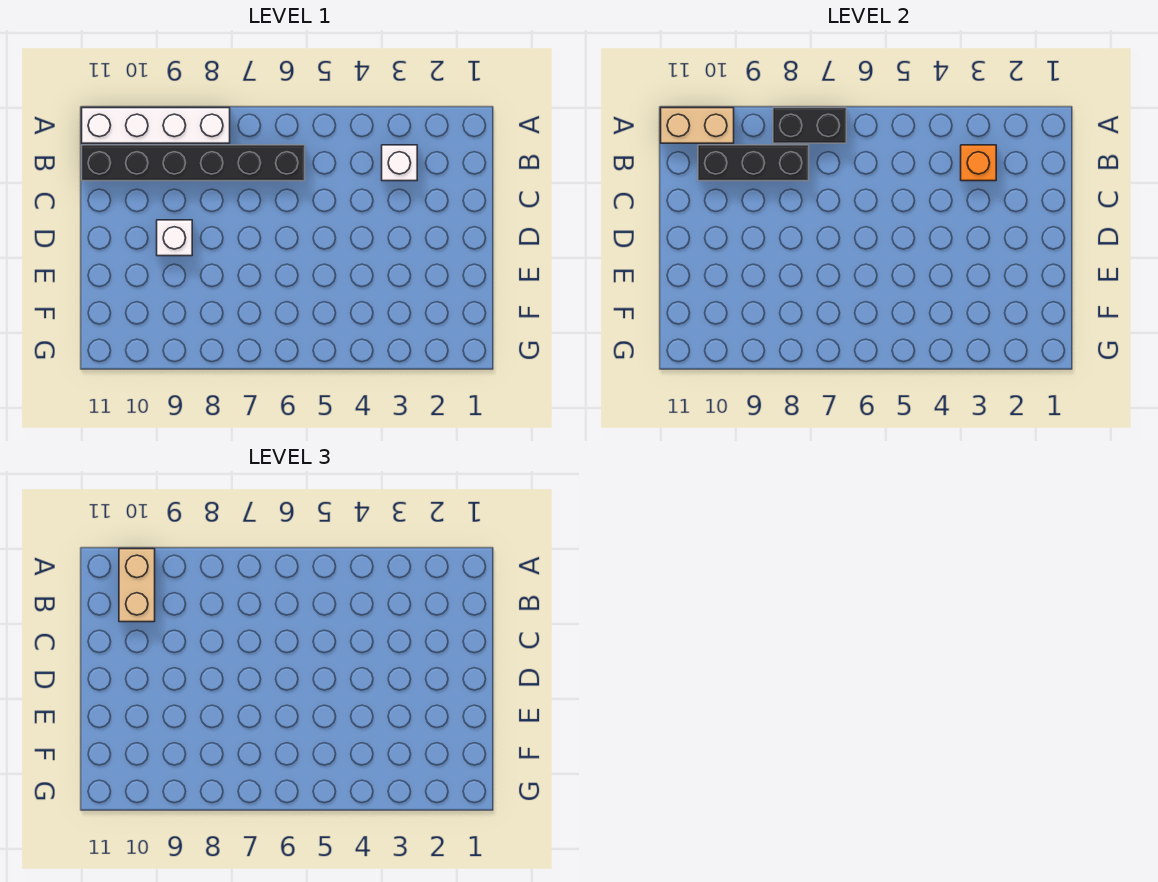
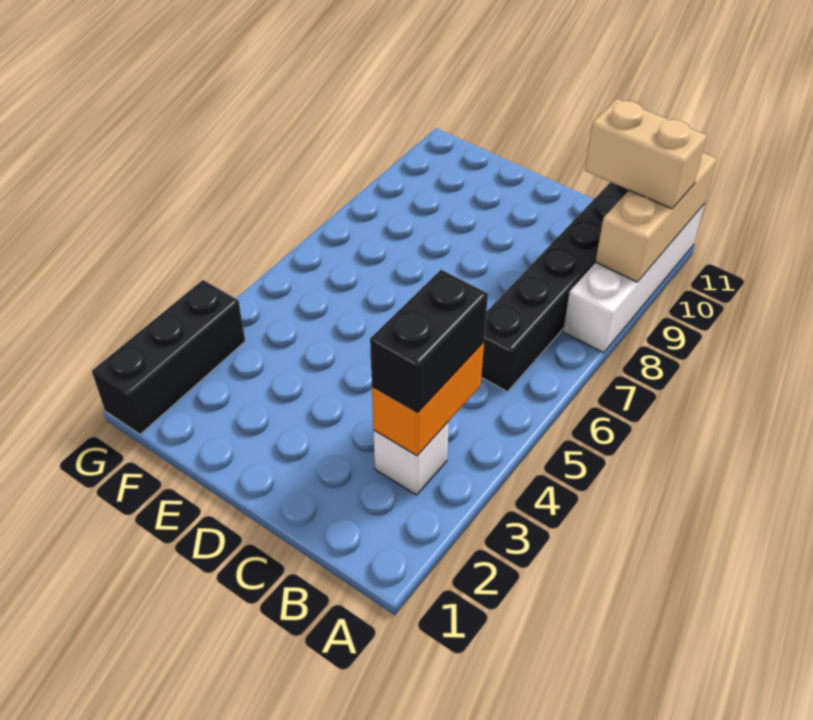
black brick A7:A8 level 2 -> black brick B3:B4 level 3
tan brick A10:A11 level 2 -> tan brick A9:A11 level 2
orange brick B3 level 2 -> orange brick B3:B4 level 2
black brick B8:B10 level 2 -> black brick G1:G3 level 1
white brick D9 level 1 -> none

